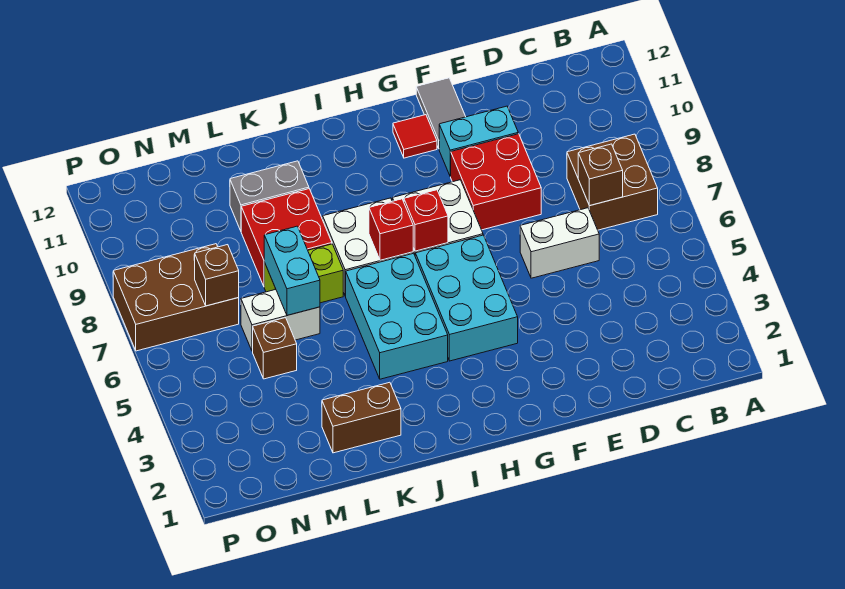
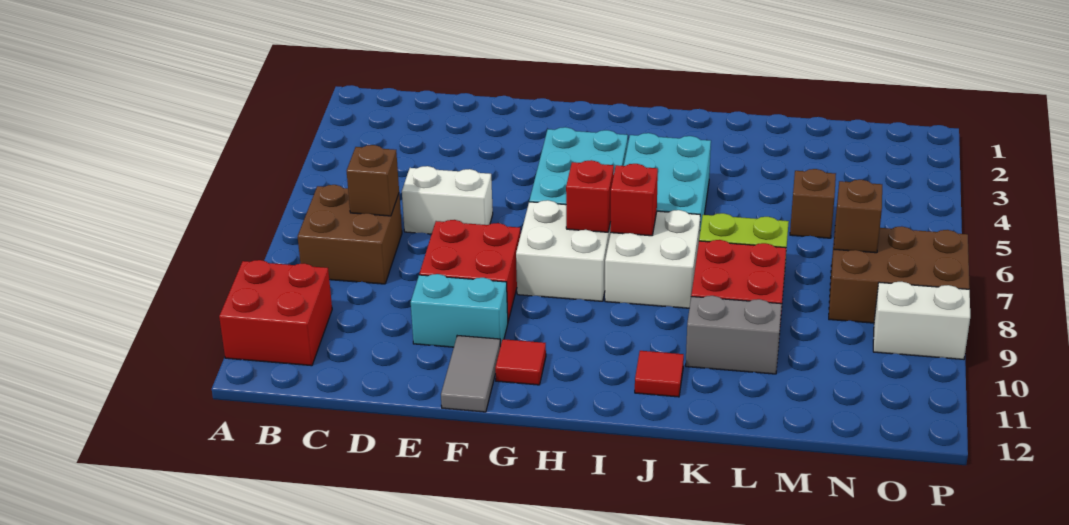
none -> red brick A10:B11 level 1
none -> red tile J11 level 1
brown brick K2:L2 level 1 -> none
white brick L6:M6 level 1 -> white brick O9:P9 level 1
cyan brick L6:L7 level 2 -> none

